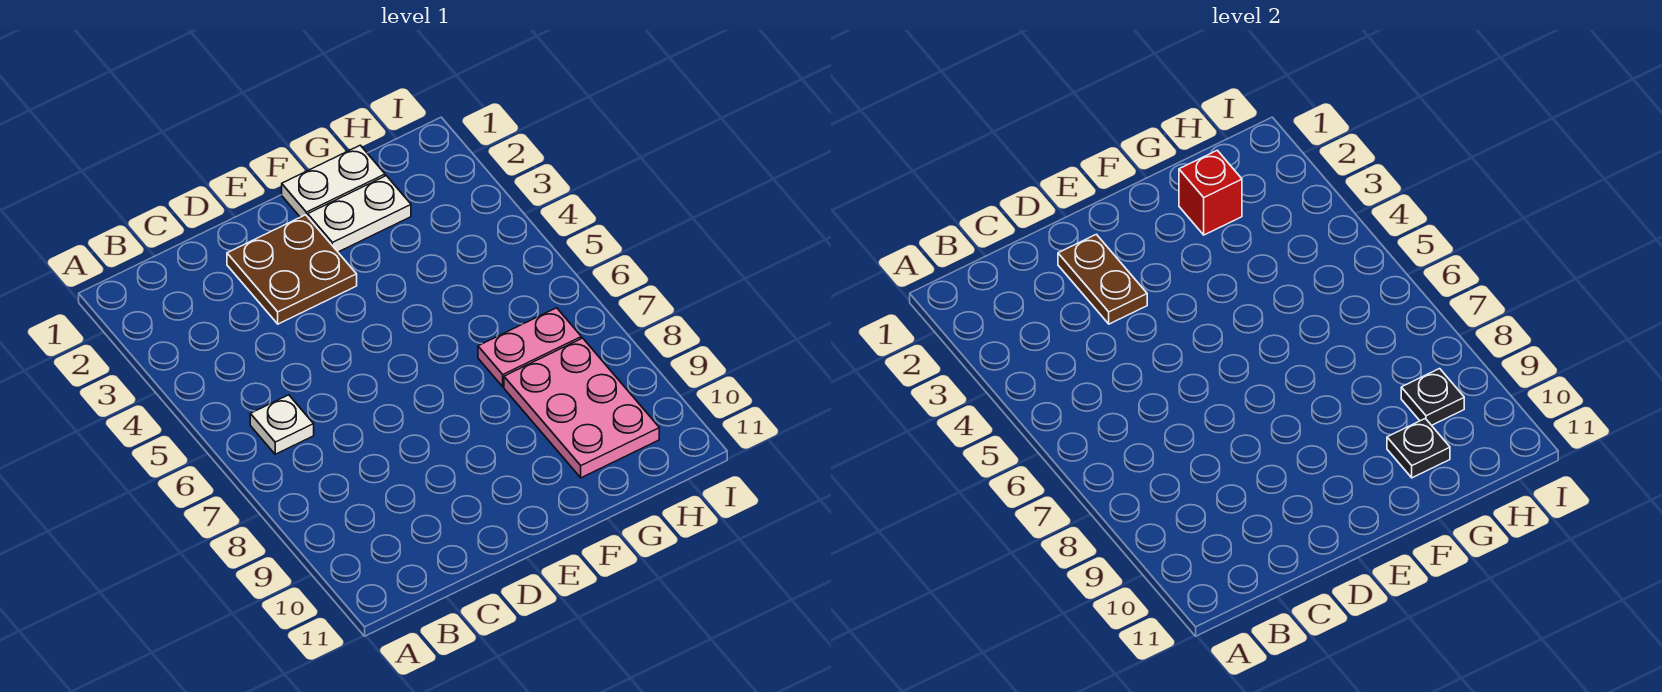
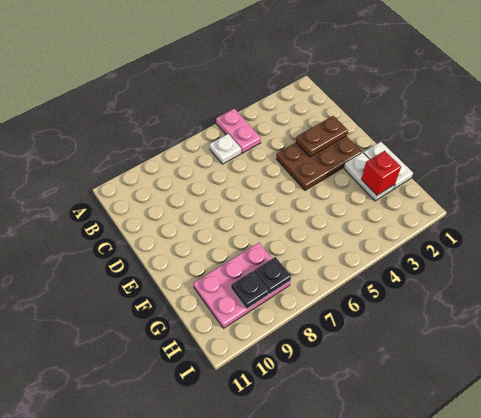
brown plate D2:E3 level 1 -> brown plate D2:E4 level 1
pink plate G7:H7 level 1 -> pink plate A5:B5 level 1
black plate G10 level 2 -> black plate H8 level 2

